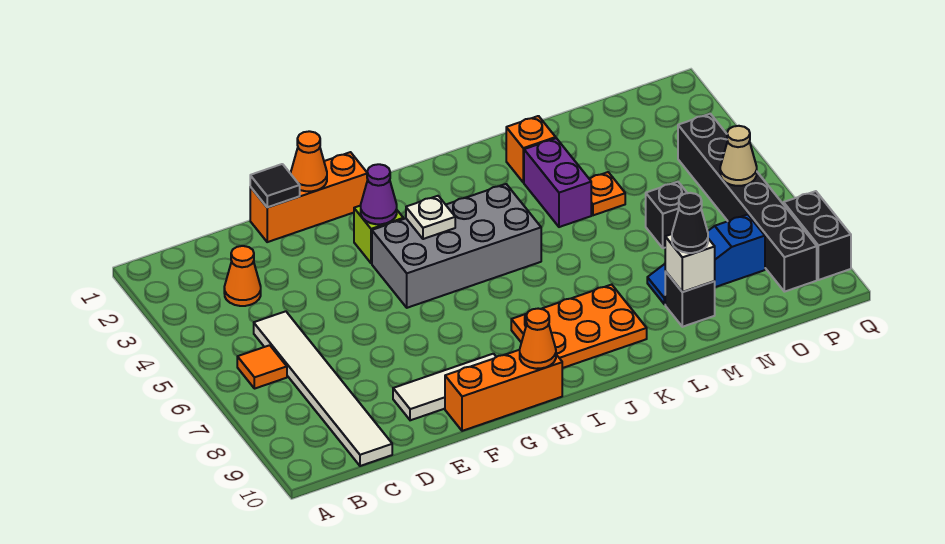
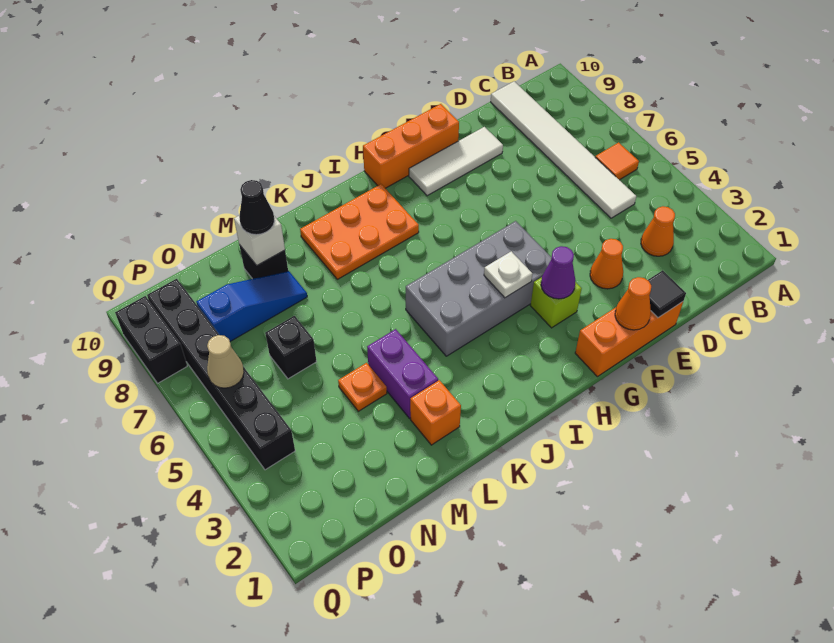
orange cone H10 level 2 -> orange cone E3 level 1

